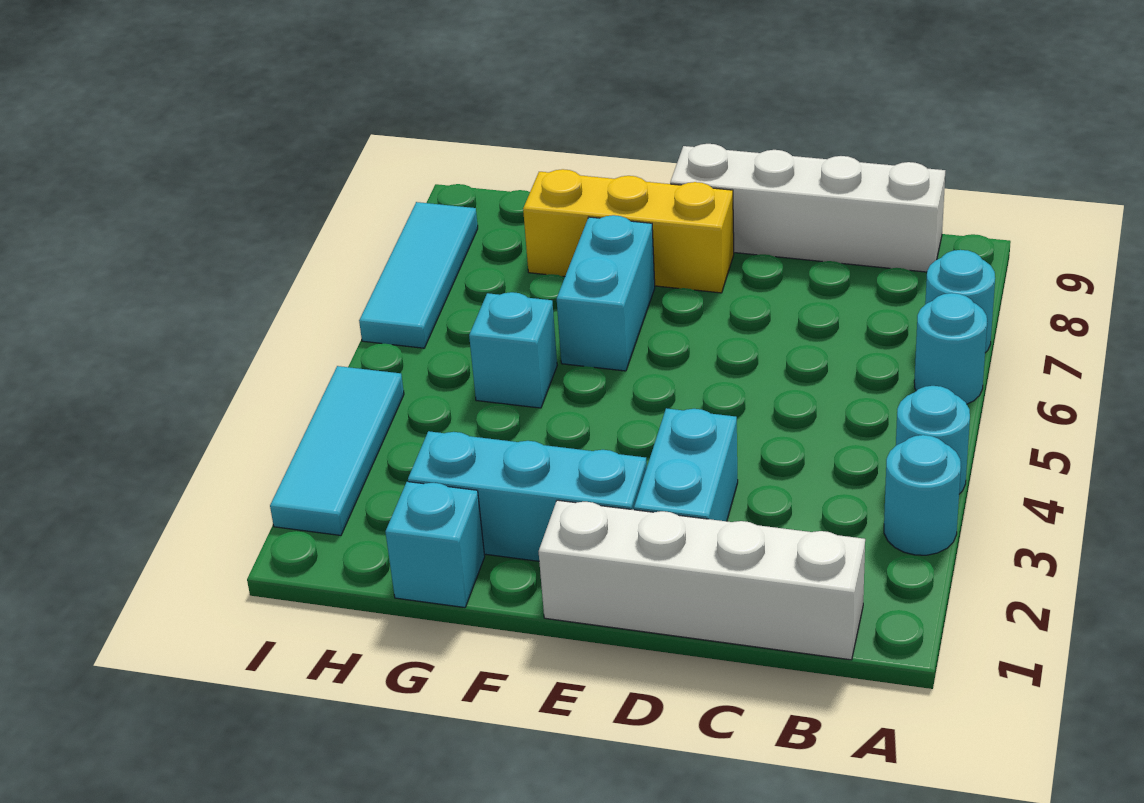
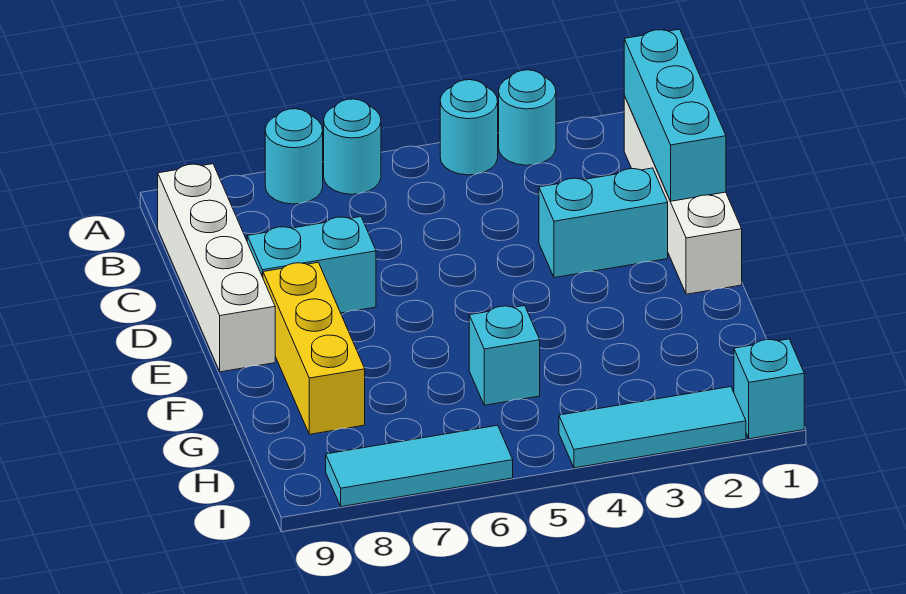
cyan brick E2:G2 level 1 -> cyan brick B1:D1 level 2
cyan brick F6:F7 level 1 -> cyan brick D7:D8 level 1
cyan brick G1 level 1 -> cyan brick I1 level 1

